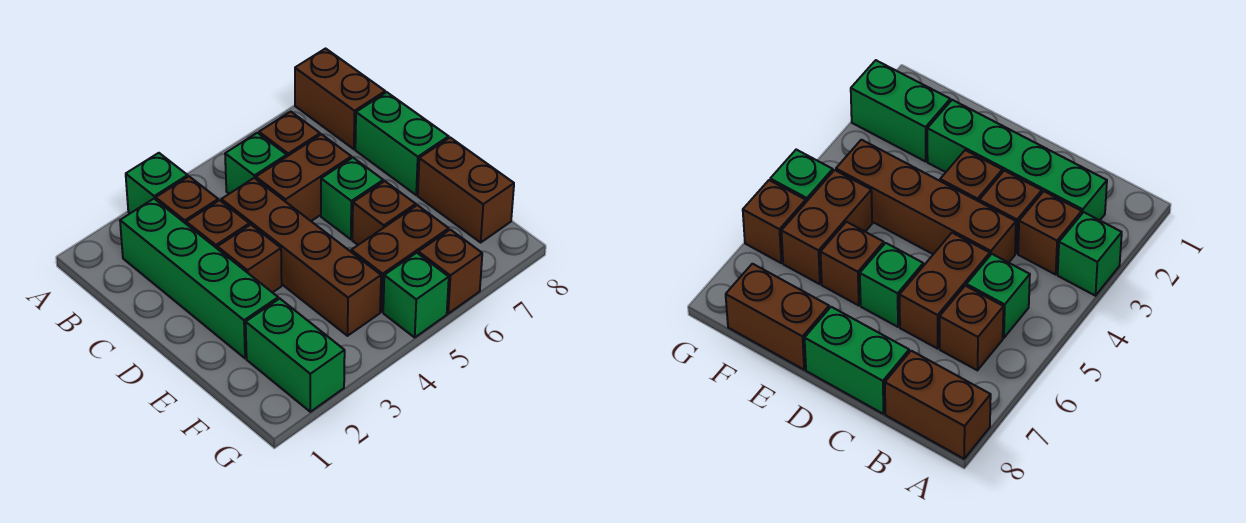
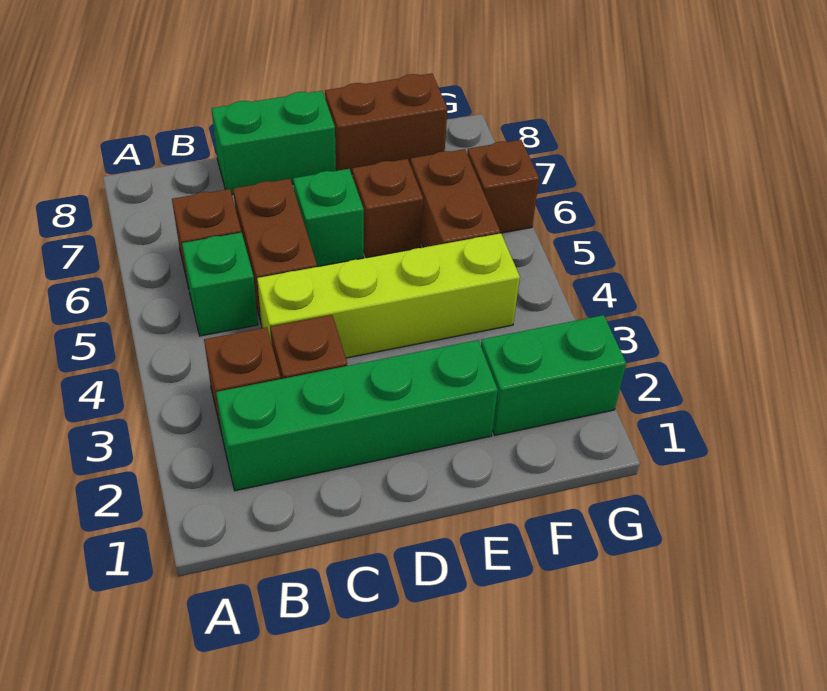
green brick A3 level 1 -> none
brown brick A8:B8 level 1 -> none
brown brick C4:F4 level 1 -> lime brick C4:F4 level 1
brown brick D3 level 1 -> none
green brick G5 level 1 -> none

